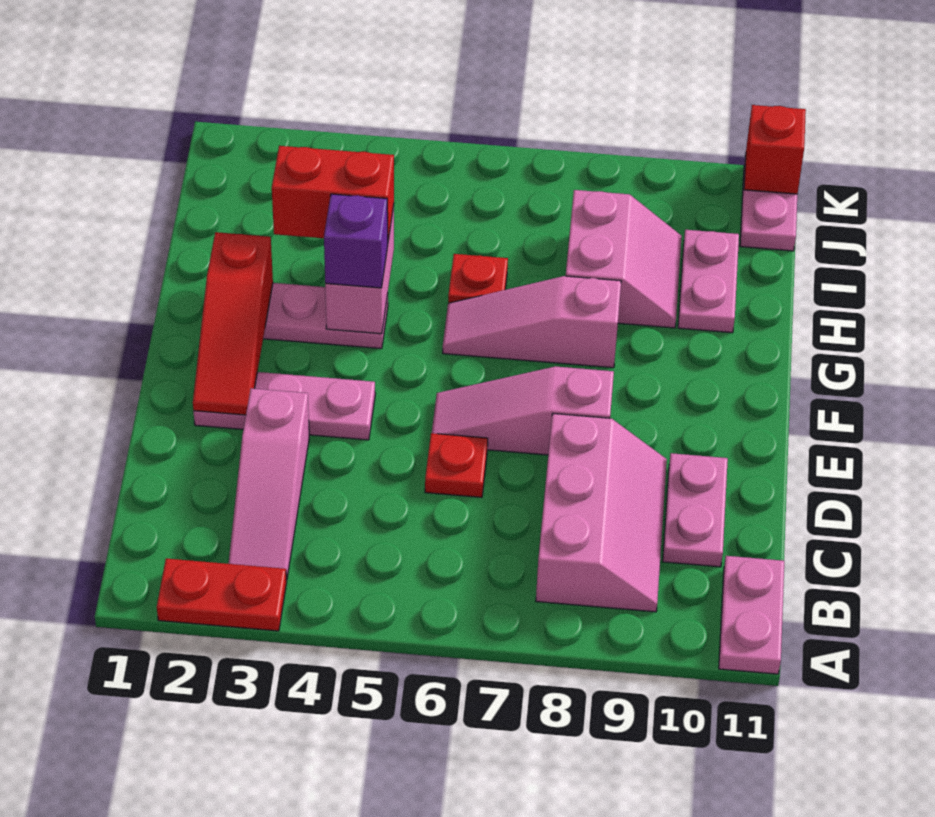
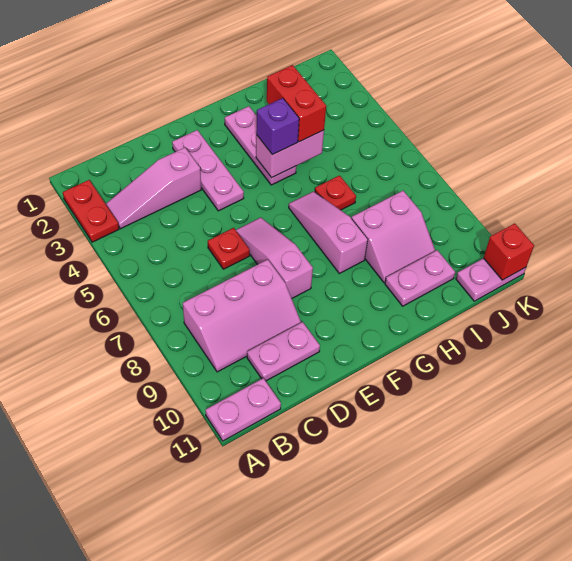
red slope E2:G2 level 2 top G -> none

